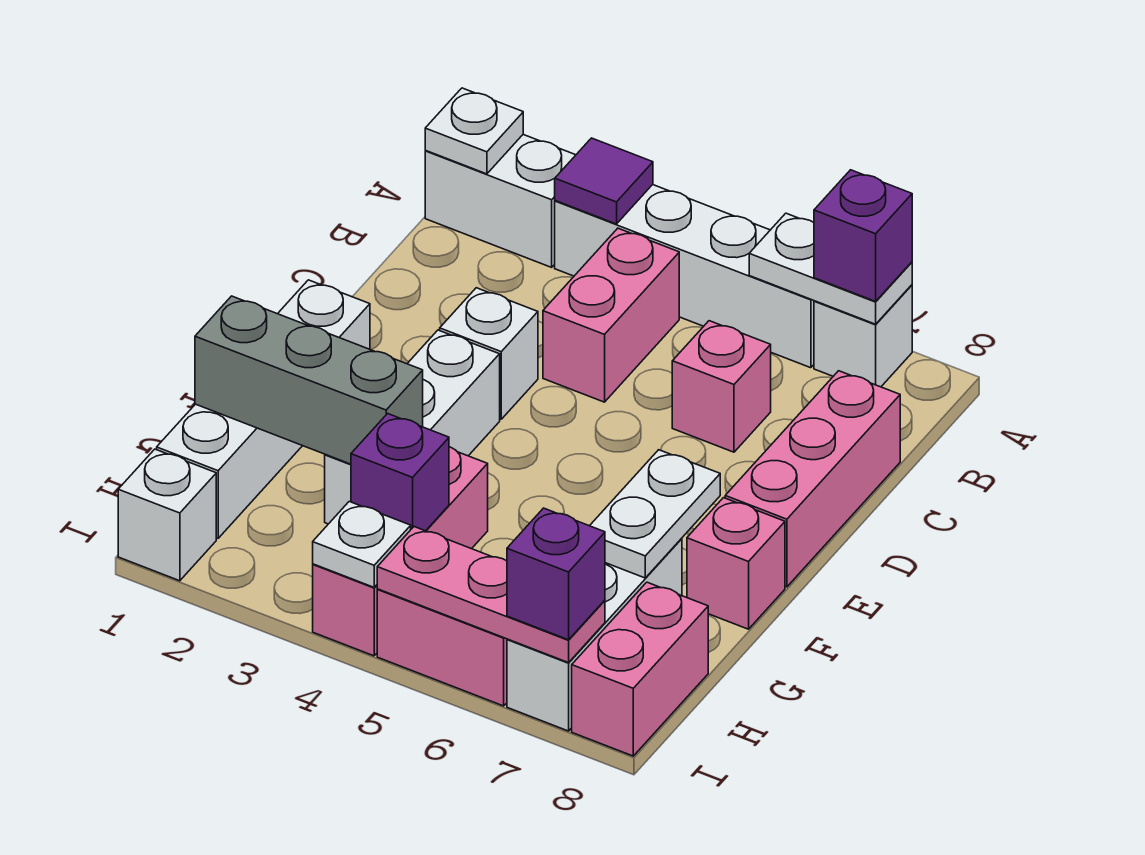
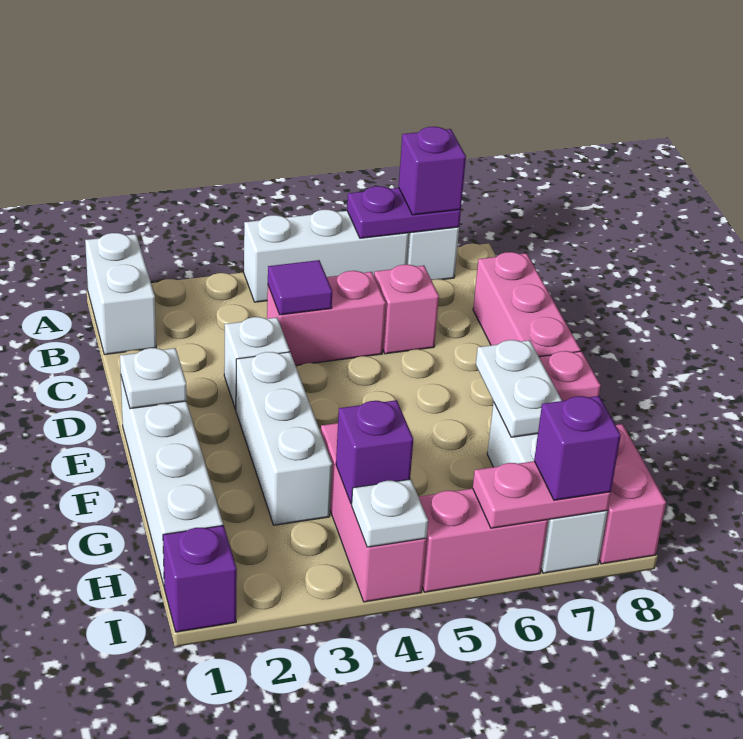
white brick A1:A2 level 1 -> white brick A1:B1 level 1
white plate A1 level 2 -> white plate E1 level 2
white brick A3:A6 level 1 -> white brick A4:A6 level 1
purple tile A3 level 2 -> purple tile C4 level 2
white plate A6:A7 level 2 -> purple plate A6:A7 level 2
pink brick B4:C4 level 1 -> pink brick C4:C5 level 1
grey brick G1:G3 level 2 -> none
white brick I1 level 1 -> purple brick I1 level 1
pink plate I5:I7 level 2 -> pink plate I6:I7 level 2

